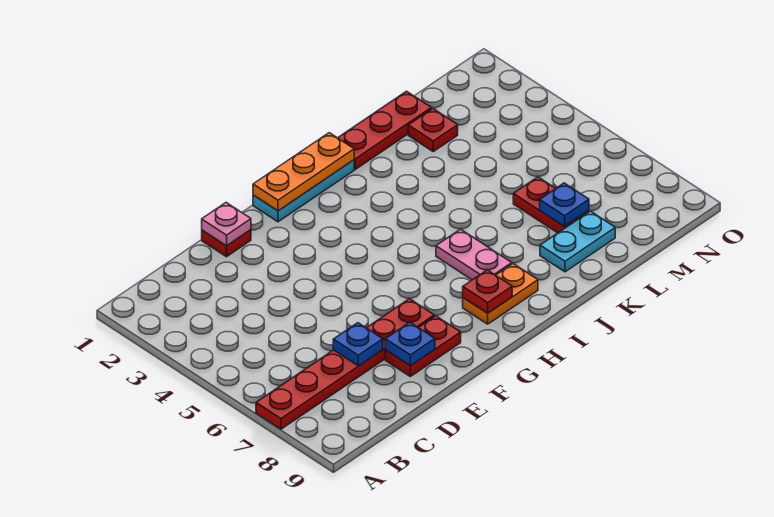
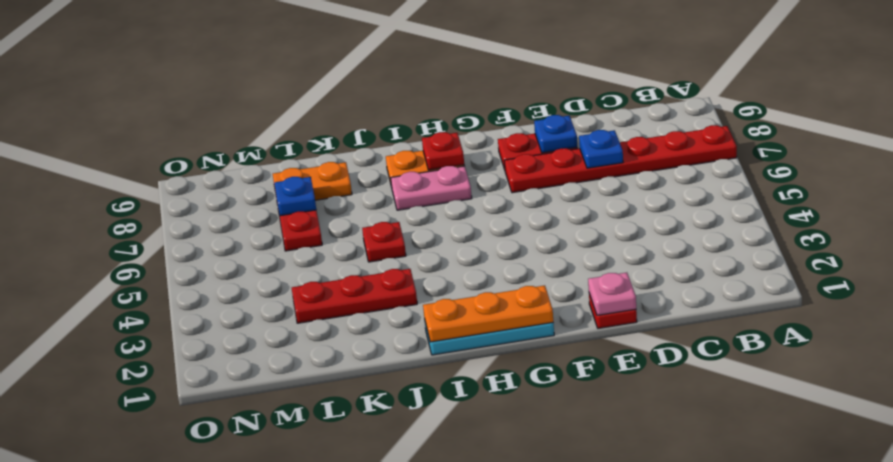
pink plate I6:I7 level 1 -> pink plate H7:I7 level 1
red plate J1:L1 level 1 -> red plate J3:L3 level 1
cyan plate K8:L8 level 1 -> orange plate K8:L8 level 1
red plate L2 level 1 -> red plate J5 level 1

